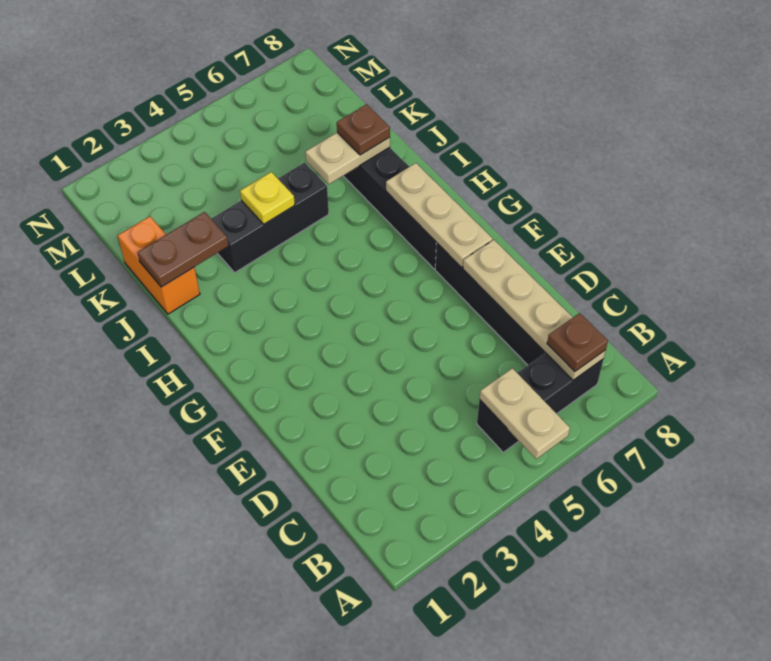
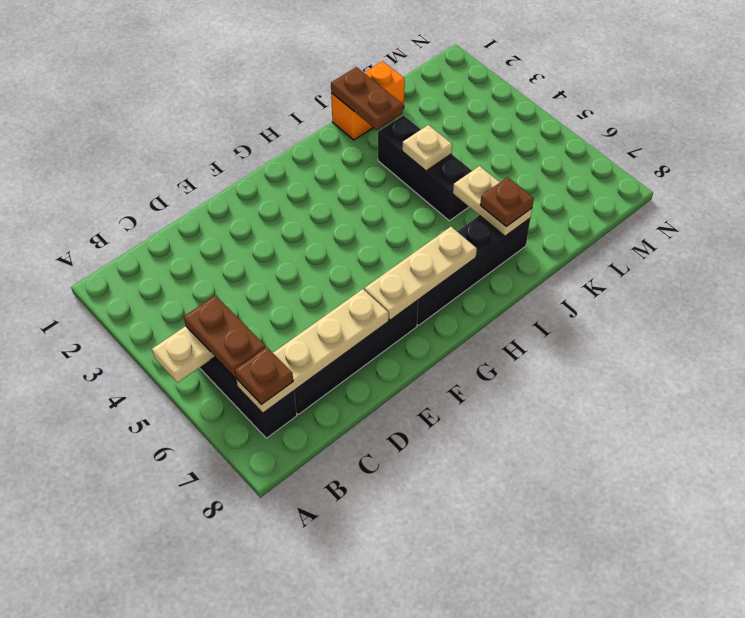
none -> brown plate B5:B6 level 3
yellow plate J4 level 2 -> tan plate J4 level 2

